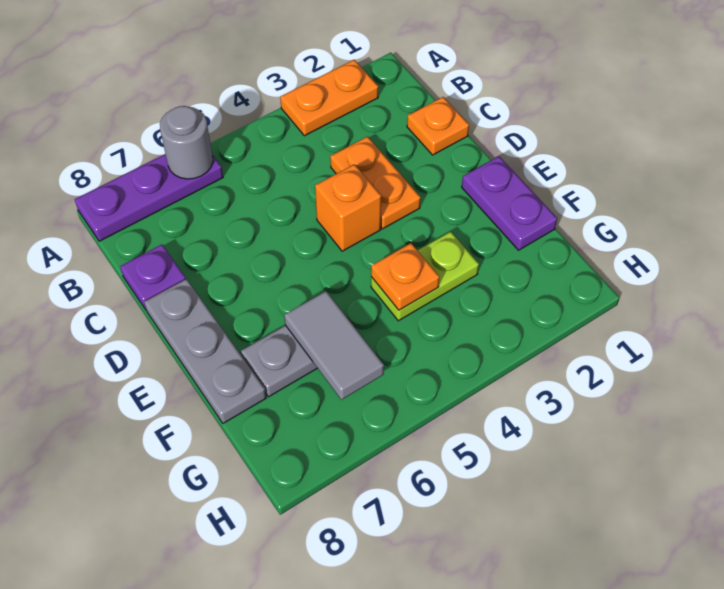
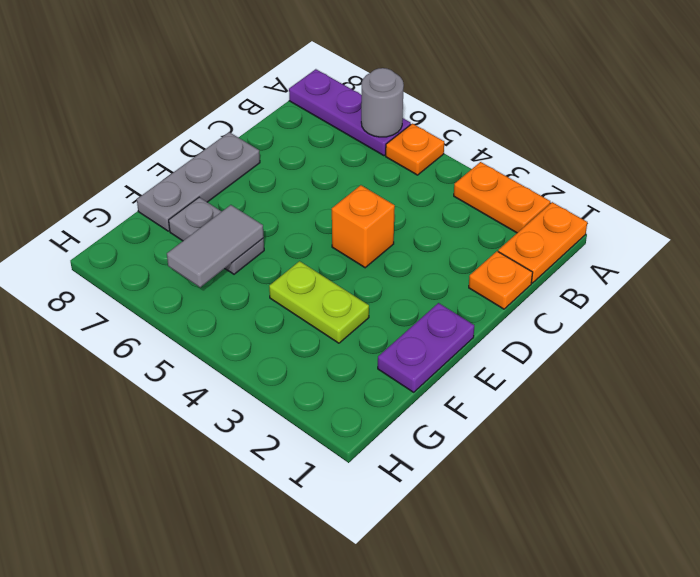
orange plate C3:D3 level 1 -> orange plate A1:B1 level 1
purple plate C8 level 1 -> none
orange plate F4 level 2 -> orange plate A5 level 1

